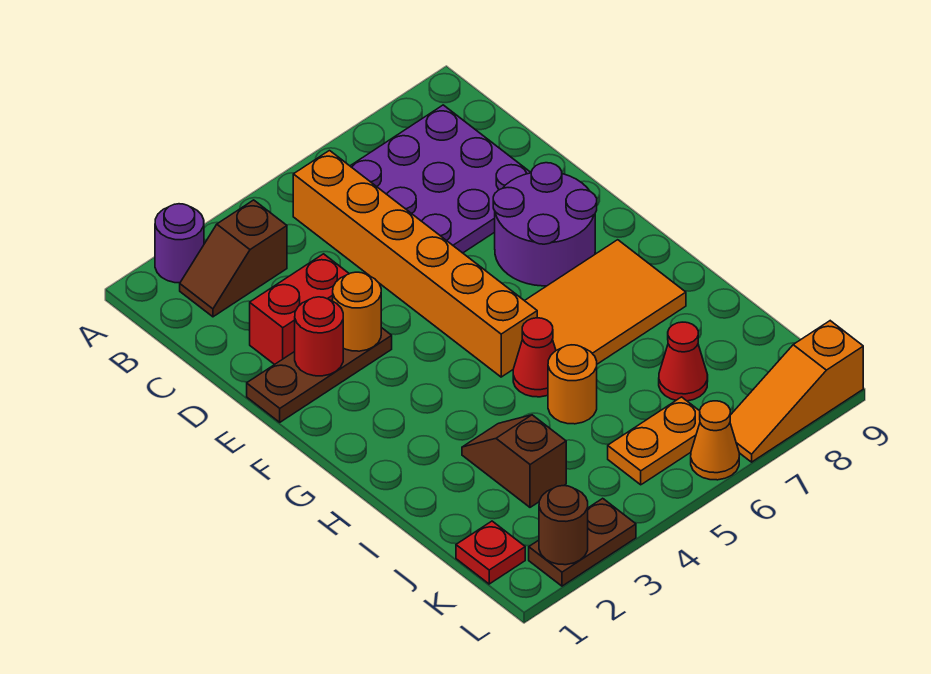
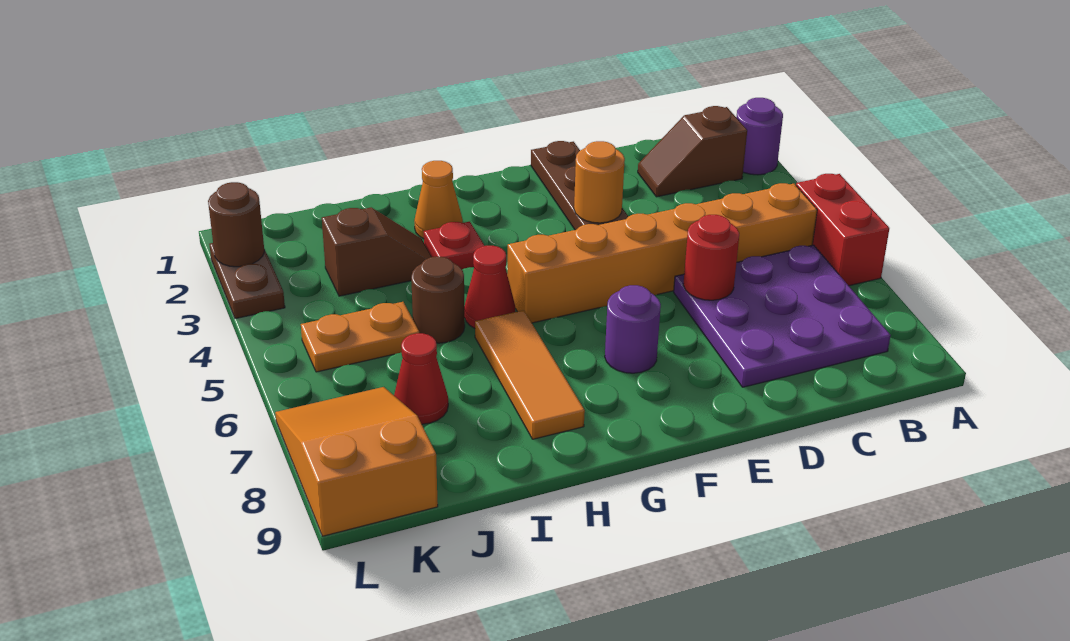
brown slope B2:B3 level 1 top 3 -> brown slope B2:C2 level 1 top B
red brick D2:D3 level 1 -> red brick A5:A6 level 1
red round brick E2 level 2 -> red round brick D6 level 2
purple round brick E7:F8 level 1 -> purple round brick F7 level 1
orange tile G6:H8 level 1 -> orange tile H6:H8 level 1
orange round brick I5 level 1 -> brown round brick I5 level 1
red plate K1 level 1 -> red plate H3 level 1
orange plate K5:K6 level 1 -> orange plate J5:K5 level 1
orange cone L6 level 1 -> orange cone H2 level 1
orange slope L7:L9 level 1 top 9 -> orange slope K7:L9 level 1 top 9

